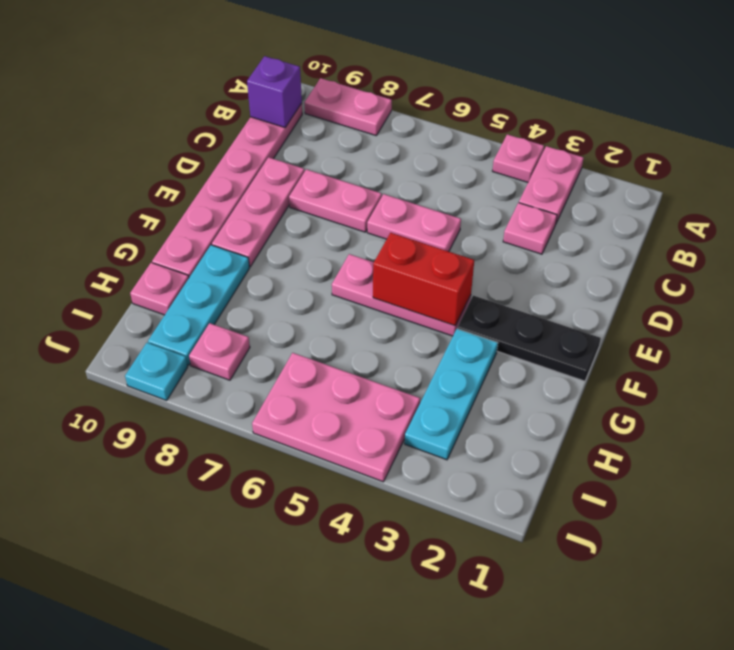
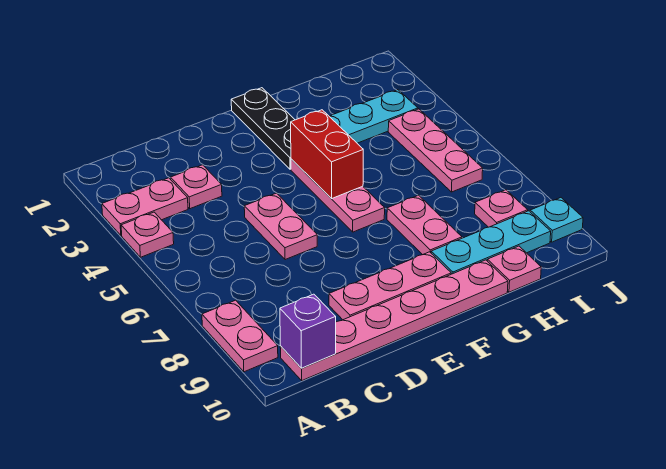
pink plate D7:D8 level 1 -> pink plate G7:G8 level 1
pink plate I4:J6 level 1 -> pink plate I4:I6 level 1

